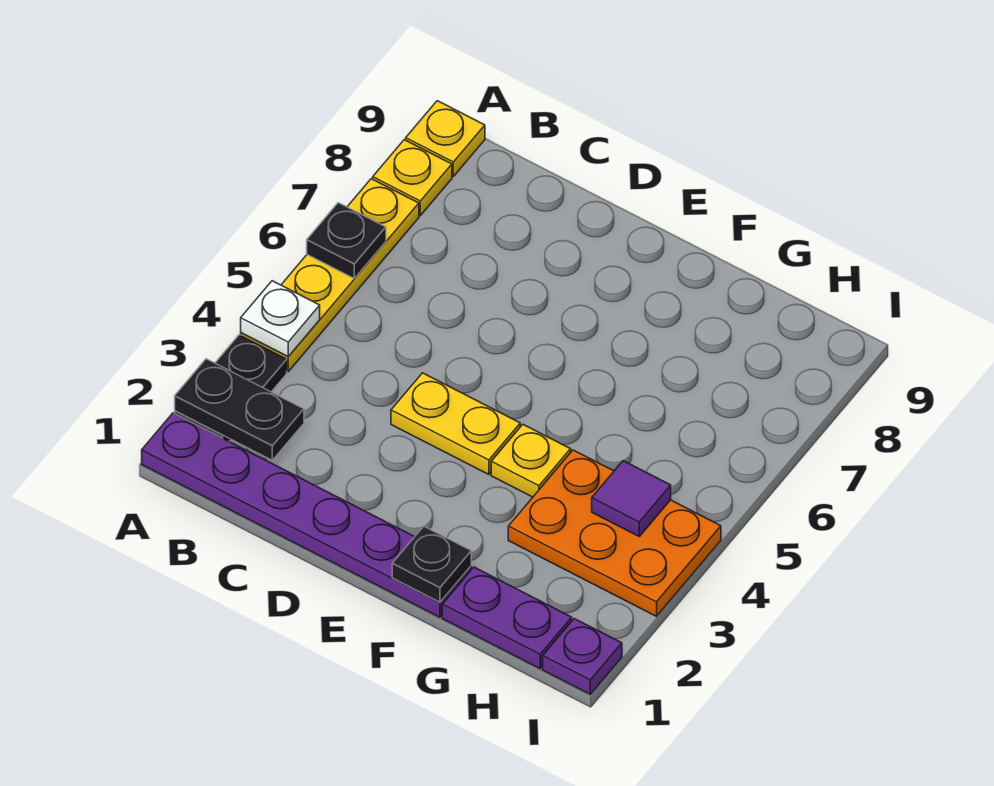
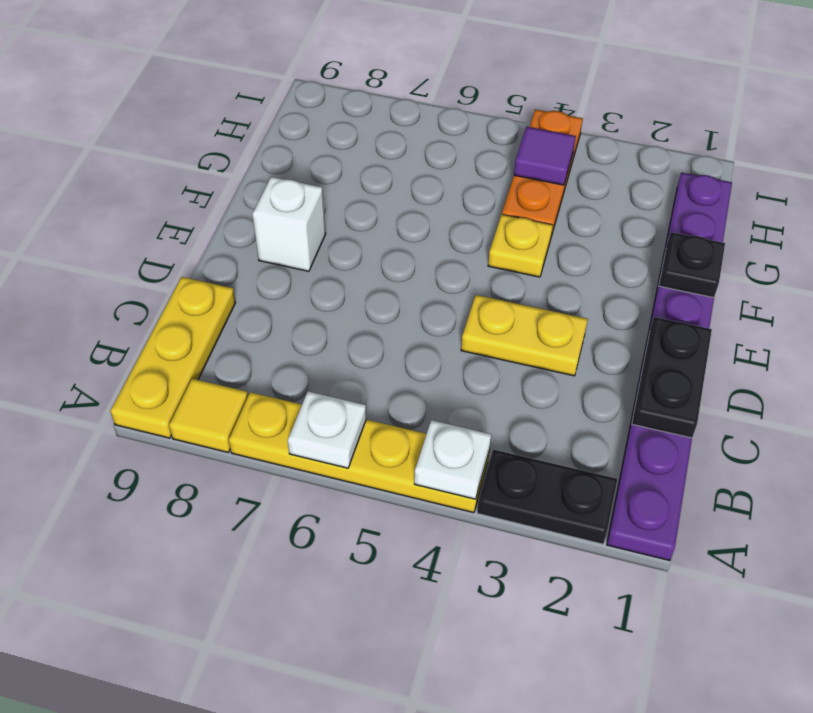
black plate A2:B2 level 2 -> black plate C1:D1 level 2
black plate A6 level 2 -> white plate A6 level 2
yellow plate A8 level 1 -> yellow tile A8 level 1
yellow plate A9 level 1 -> yellow plate A9:C9 level 1
yellow plate D4:E4 level 1 -> yellow plate D3:D4 level 1
none -> white brick E8 level 1
orange plate G3:I4 level 1 -> orange plate G4:I4 level 1
purple plate I1 level 1 -> none

